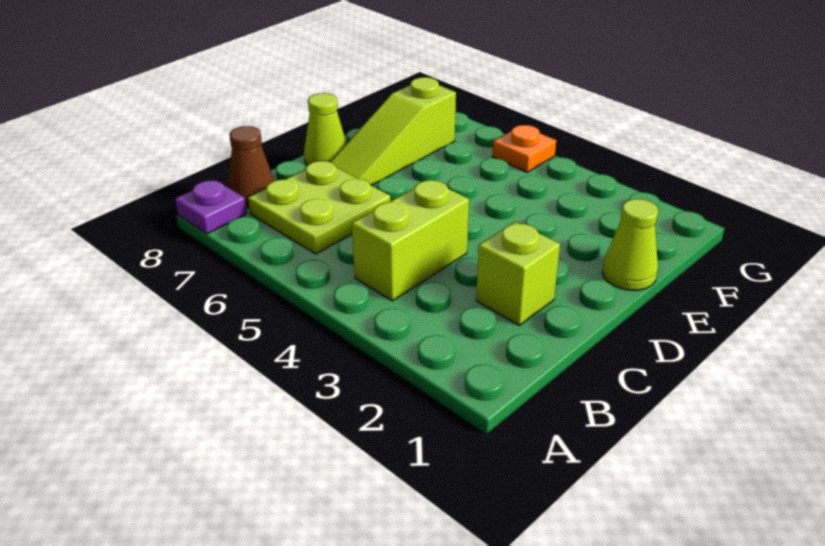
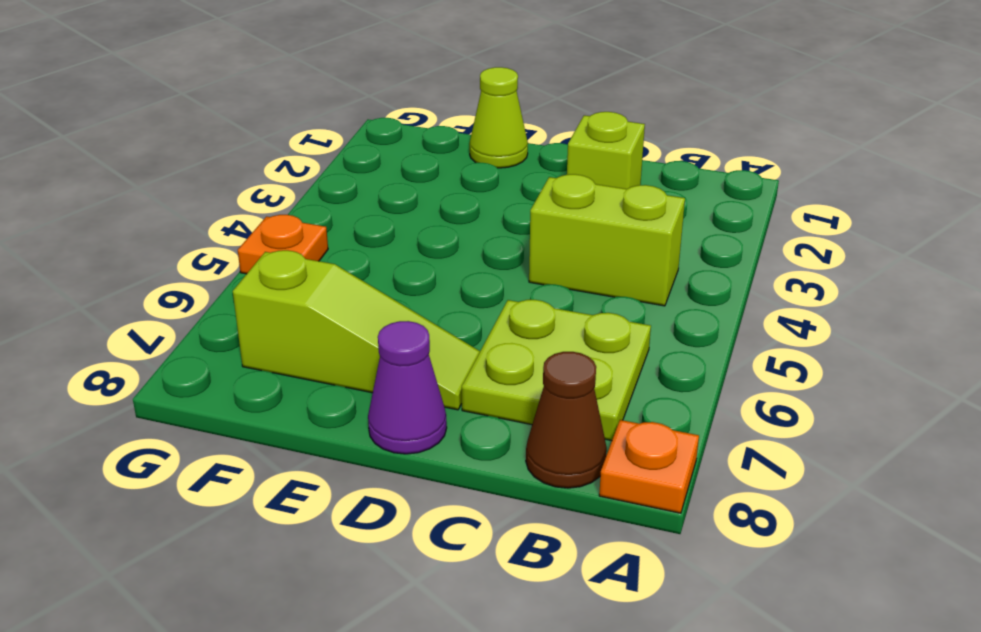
purple plate A8 level 1 -> orange plate A8 level 1
lime cone D8 level 1 -> purple cone D8 level 1

